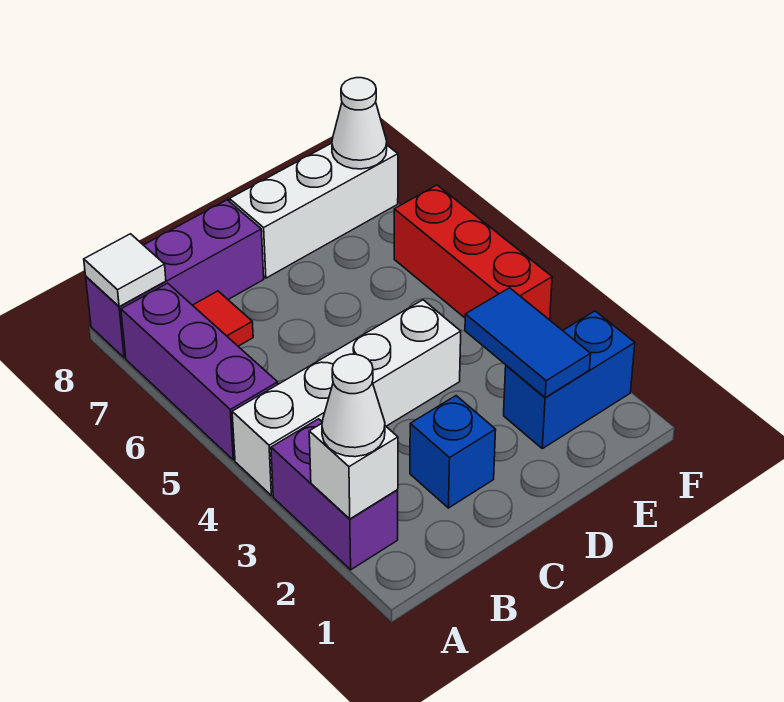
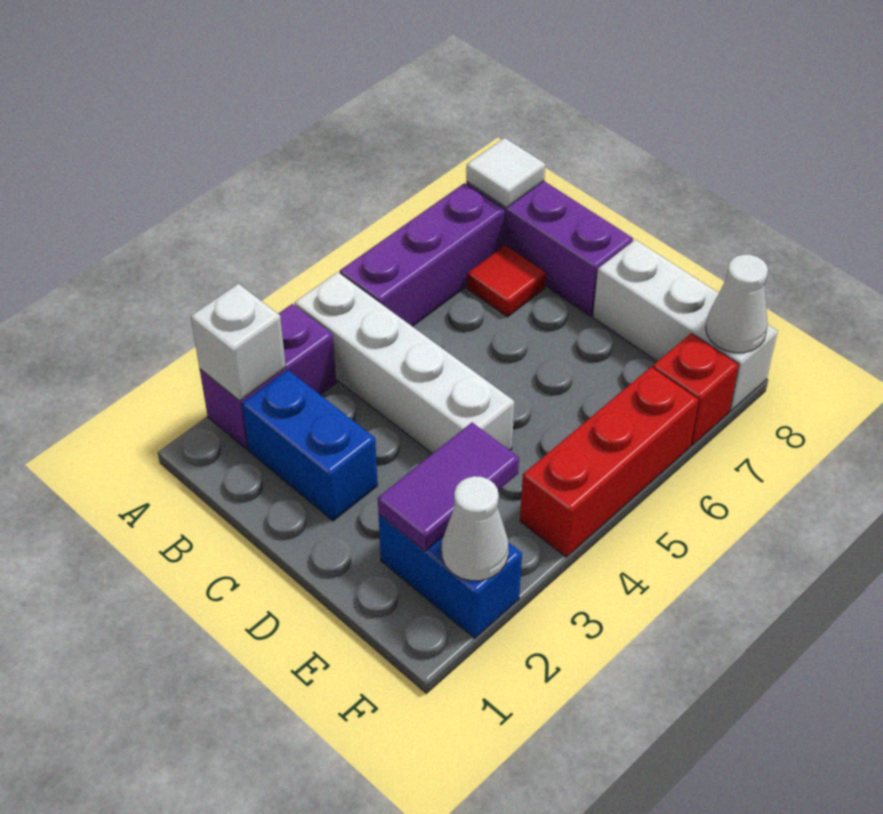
white cone A2 level 3 -> white cone F2 level 2
blue brick C2 level 1 -> blue brick B2:C2 level 1
blue tile E2:E3 level 2 -> purple tile E2:E3 level 2
none -> red brick F7 level 1

